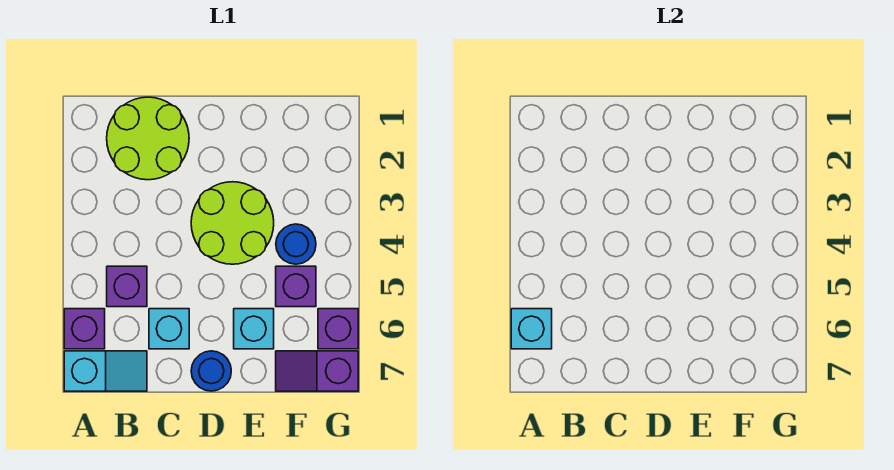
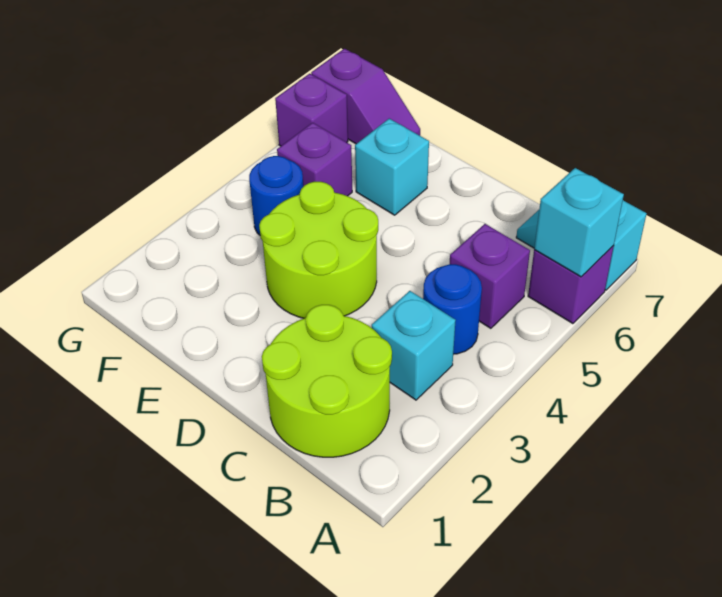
cyan brick C6 level 1 -> cyan brick B3 level 1
blue round brick D7 level 1 -> blue round brick B4 level 1

